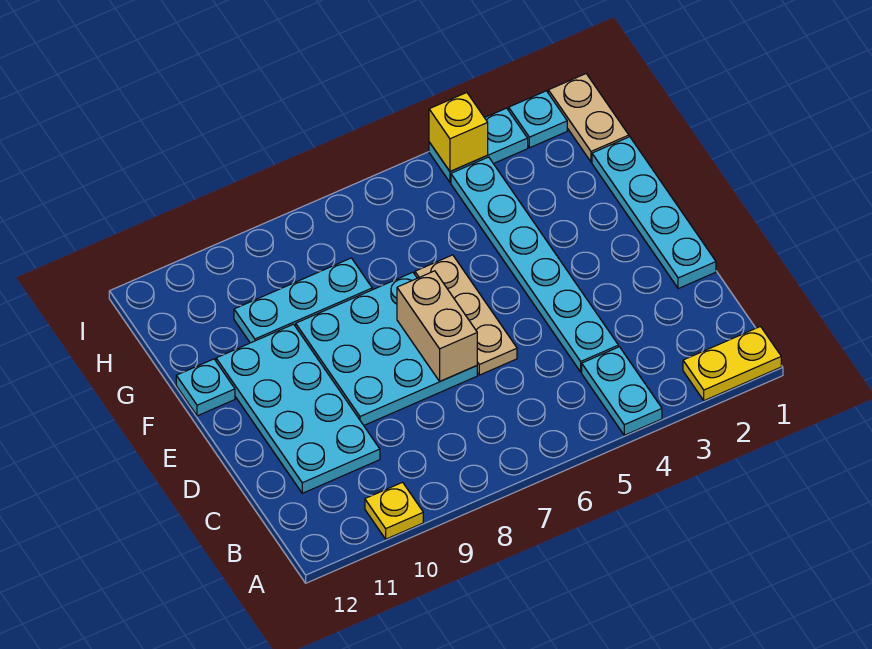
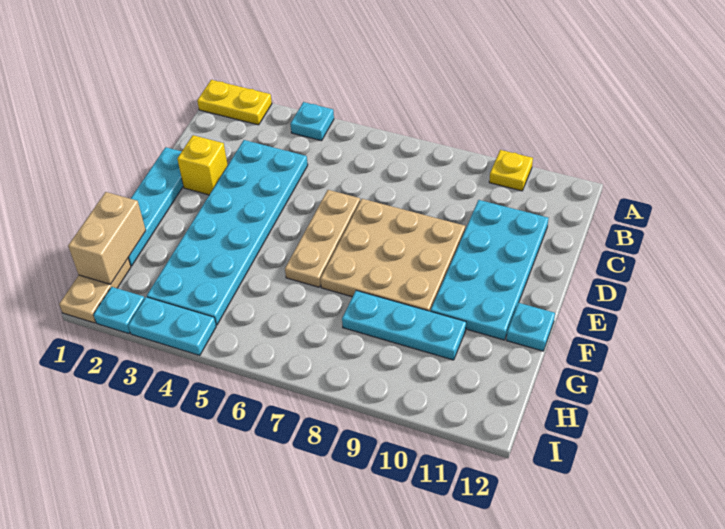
cyan plate A4:B4 level 1 -> cyan plate A4 level 1
cyan plate C4:H4 level 1 -> cyan plate C3:H4 level 1
cyan plate D7:F9 level 1 -> tan plate D7:F9 level 1
tan brick D7:E7 level 2 -> tan brick G1:H1 level 2
yellow brick I4 level 2 -> yellow brick D2 level 1

